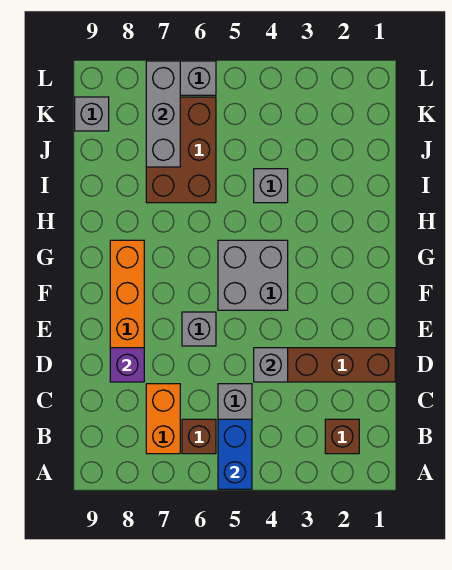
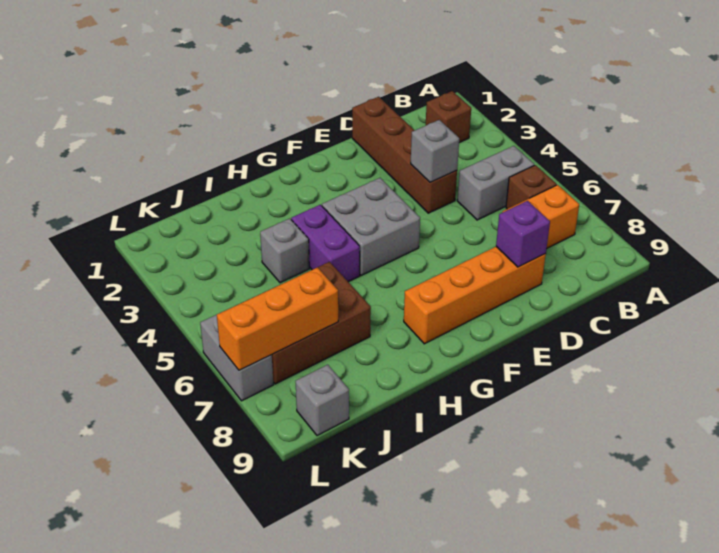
blue brick A5:B5 level 2 -> none
grey brick E6 level 1 -> none
none -> purple brick H4:H5 level 1
grey brick J7:L7 level 2 -> orange brick J7:L7 level 2

